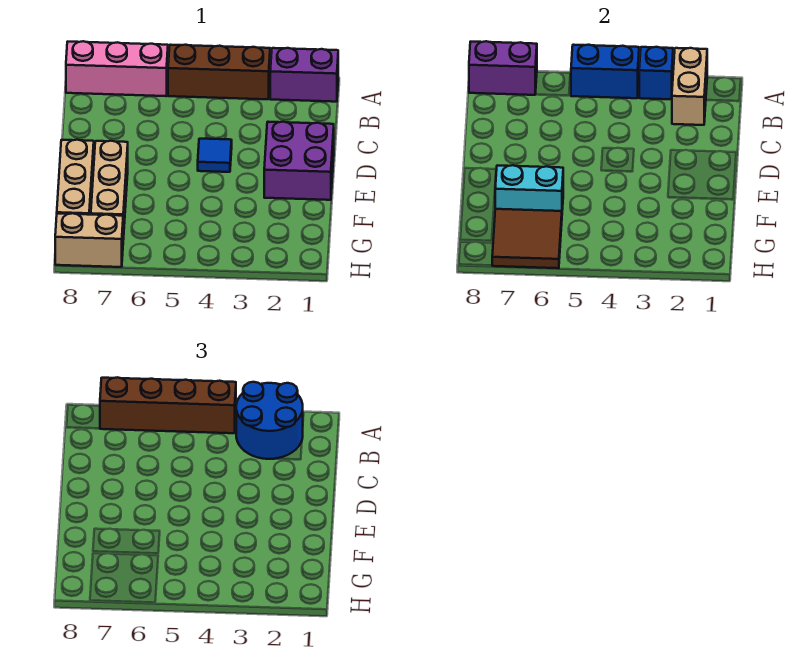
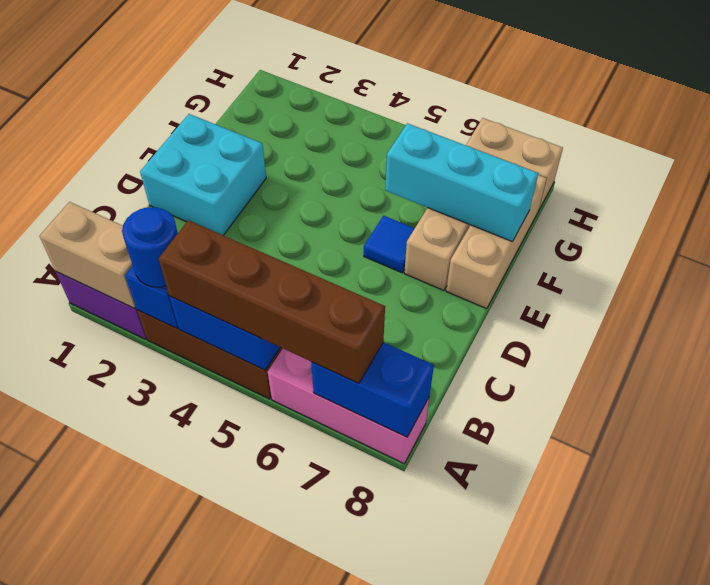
tan brick A2:B2 level 2 -> tan brick A1:A2 level 2
blue round brick A2:B3 level 3 -> blue round brick A3 level 3
purple brick A7:A8 level 2 -> blue brick A7:A8 level 2
purple brick D1:E2 level 1 -> cyan brick D1:E2 level 1
blue tile D4 level 1 -> blue tile E6 level 1
cyan brick F6:F7 level 2 -> cyan brick F6:F8 level 2
brown tile G6:H7 level 2 -> none

